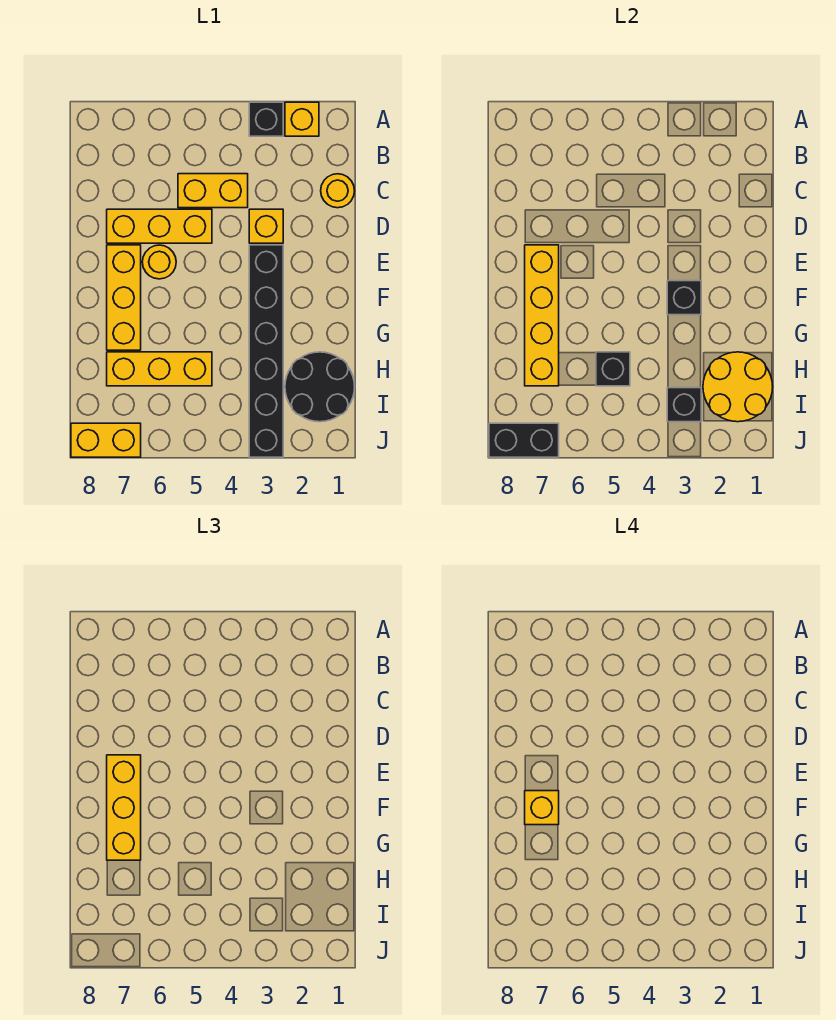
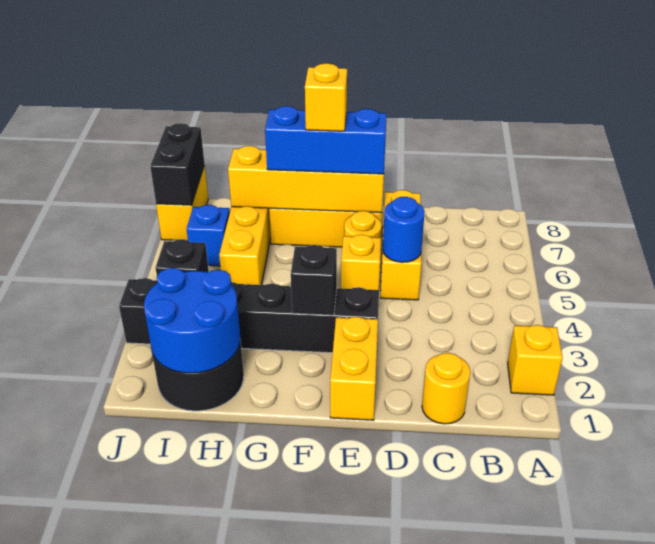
black brick A3 level 1 -> none
yellow brick C4:C5 level 1 -> yellow brick E1:E2 level 1
yellow brick D3 level 1 -> yellow brick E5 level 1
none -> blue round brick D5 level 2
yellow brick E7:G7 level 3 -> blue brick E7:G7 level 3
yellow round brick H1:I2 level 2 -> blue round brick H1:I2 level 2
black brick H5 level 2 -> none
none -> blue brick I6 level 1

